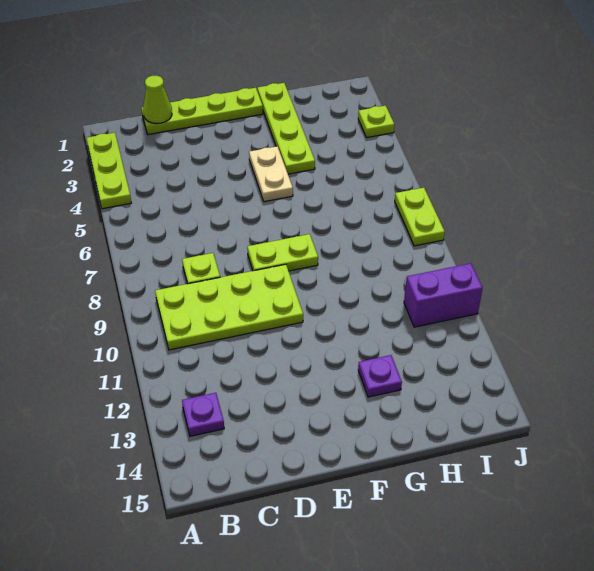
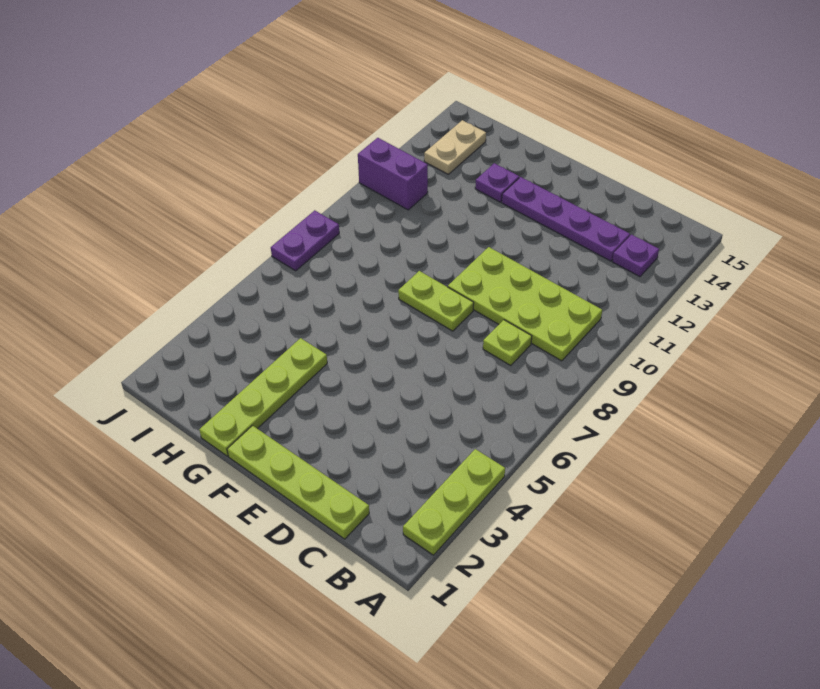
lime cone C1 level 2 -> none
none -> purple plate C13:F13 level 1
tan plate F4:F5 level 1 -> tan plate I13:I14 level 1
lime plate J3 level 1 -> none
lime plate J7:J8 level 1 -> purple plate J7:J8 level 1

